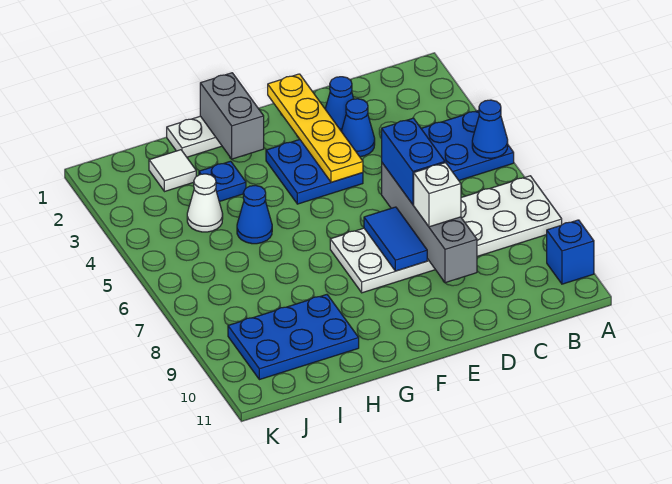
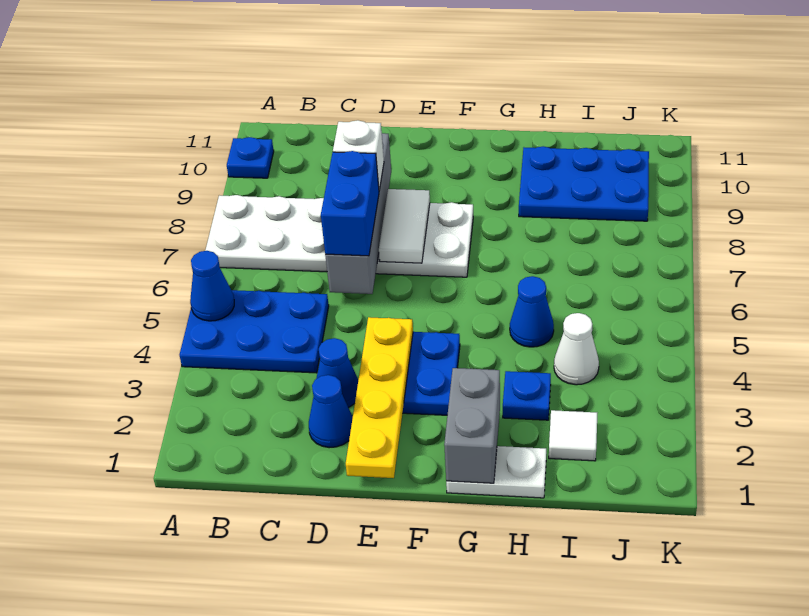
blue brick A10 level 1 -> blue plate A10 level 1
blue tile E7:E8 level 2 -> white tile E7:E8 level 2

